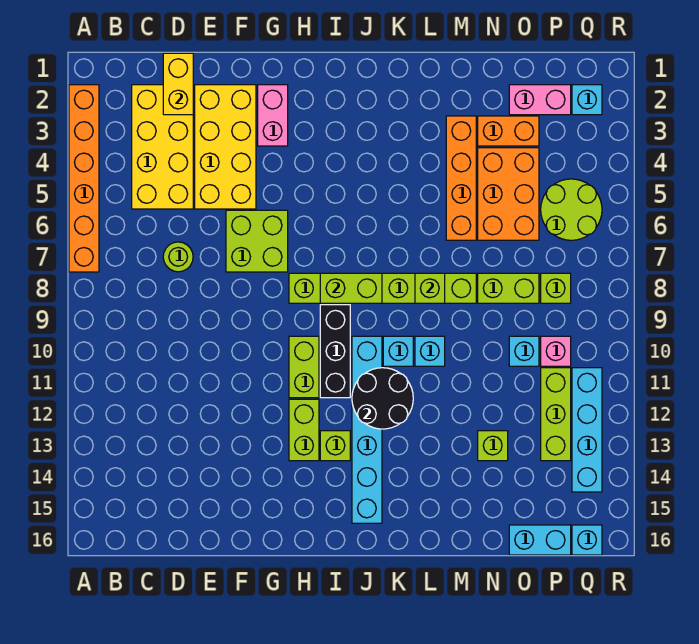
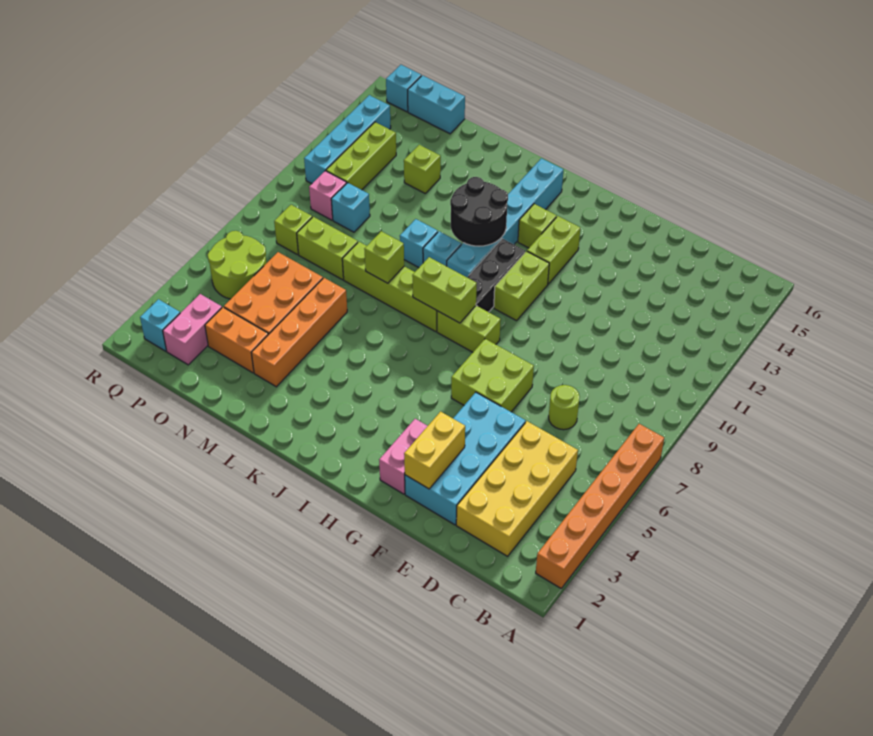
yellow brick D1:D2 level 2 -> yellow brick F2:F3 level 2
yellow brick E2:F5 level 1 -> cyan brick E2:F5 level 1
pink brick O2:P2 level 1 -> pink brick P2:P3 level 1

